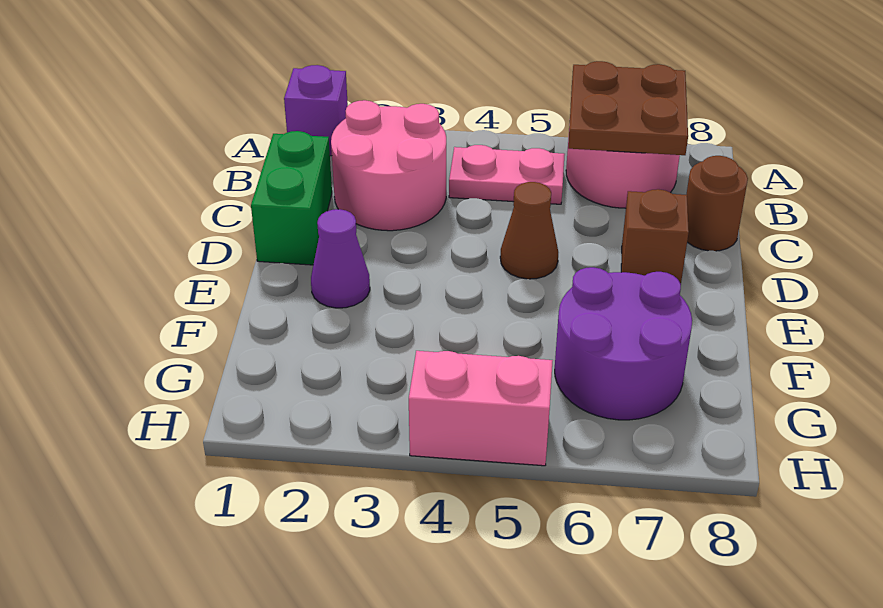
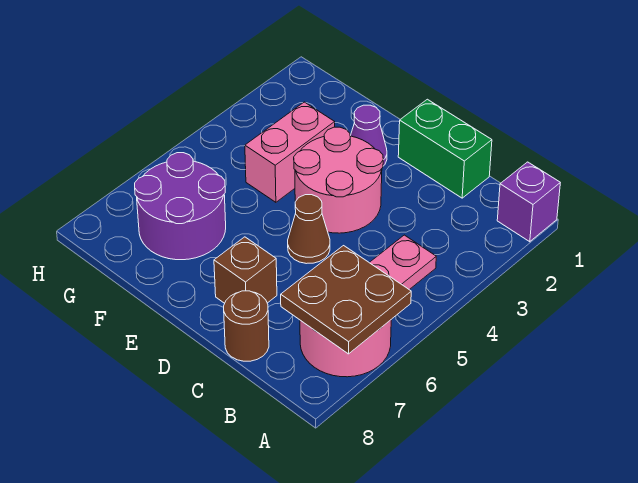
pink round brick B2:C3 level 1 -> pink round brick D3:E4 level 1
pink brick H4:H5 level 1 -> pink brick F3:F4 level 1

